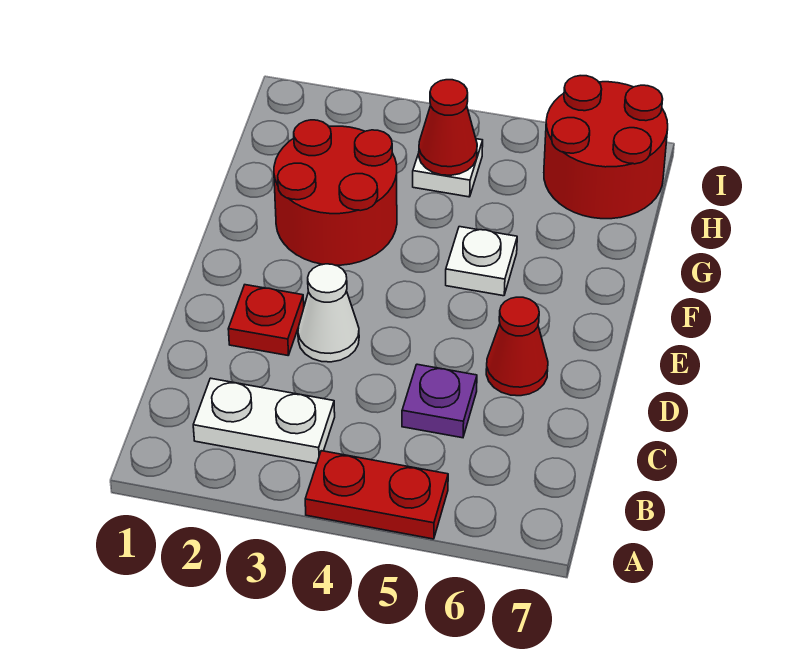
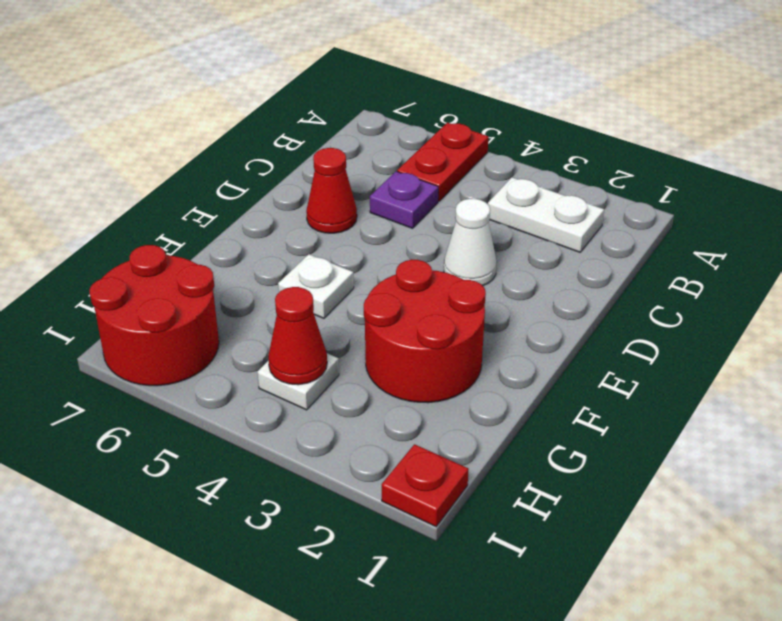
red plate A4:A5 level 1 -> red plate A5:B5 level 1
red plate D2 level 1 -> red plate I1 level 1

